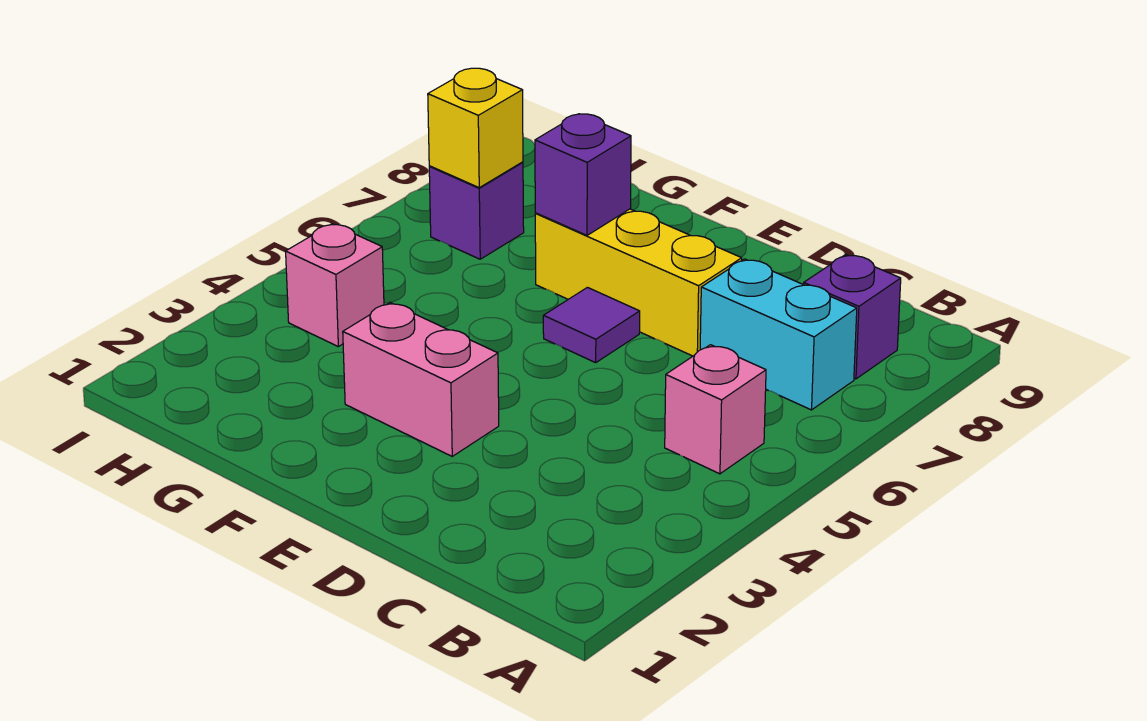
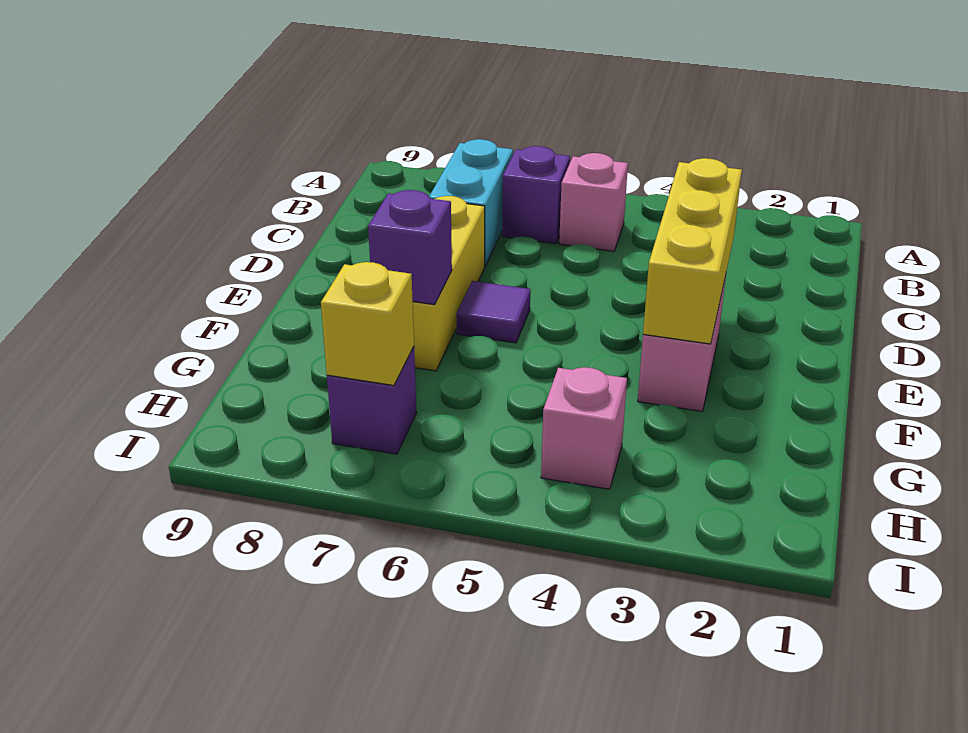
purple brick B8 level 1 -> purple brick B6 level 1
none -> yellow brick D3:F3 level 2

